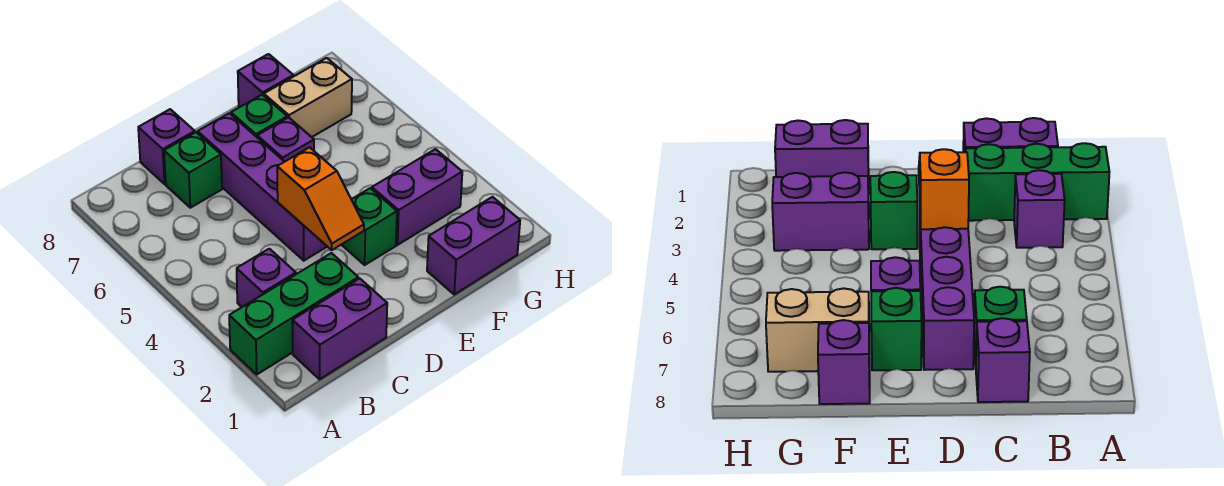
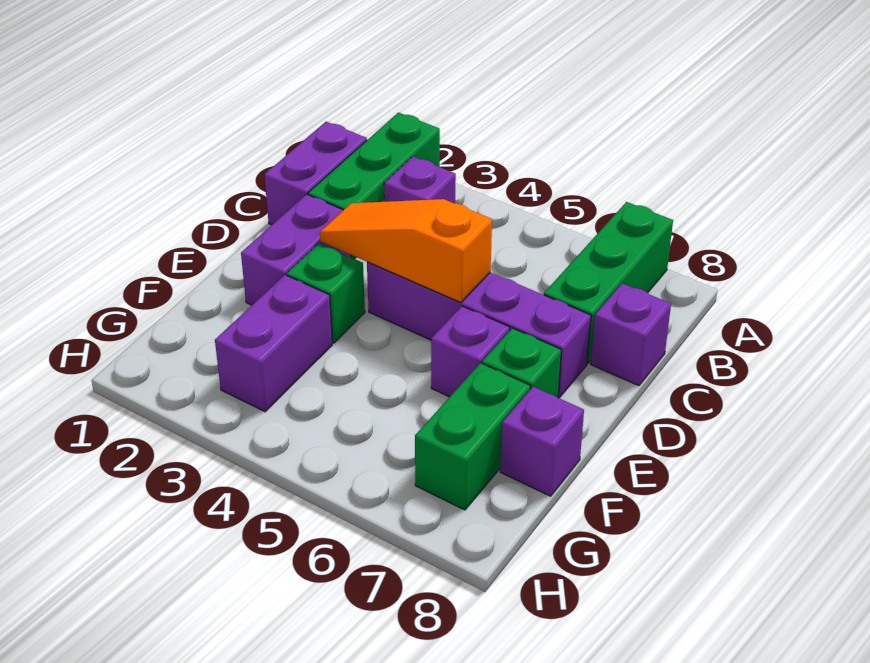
green brick C7 level 1 -> green brick A7:C7 level 1
orange slope D3:D4 level 2 top 4 -> orange slope D3:D5 level 2 top 5
purple brick F1:G1 level 1 -> purple brick D2:E2 level 1
tan brick F7:G7 level 1 -> green brick F7:G7 level 1

